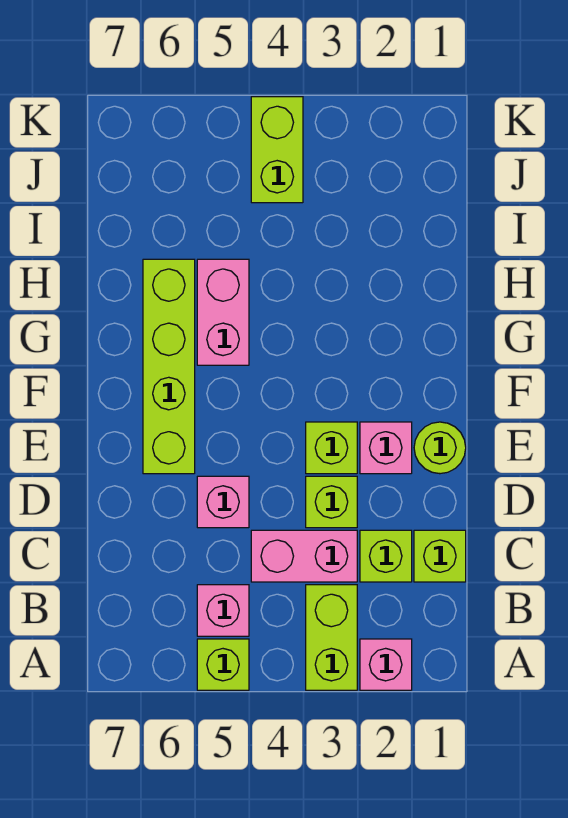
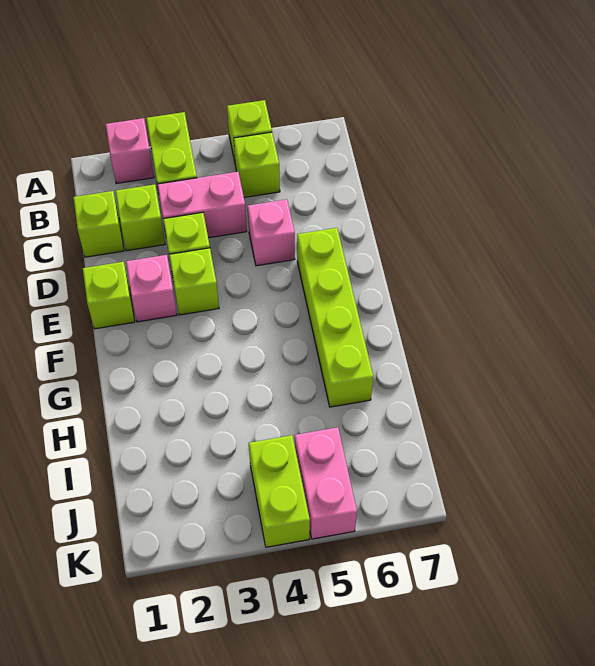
pink brick B5 level 1 -> lime brick B5 level 1
lime round brick E1 level 1 -> lime brick E1 level 1
pink brick G5:H5 level 1 -> pink brick J5:K5 level 1

